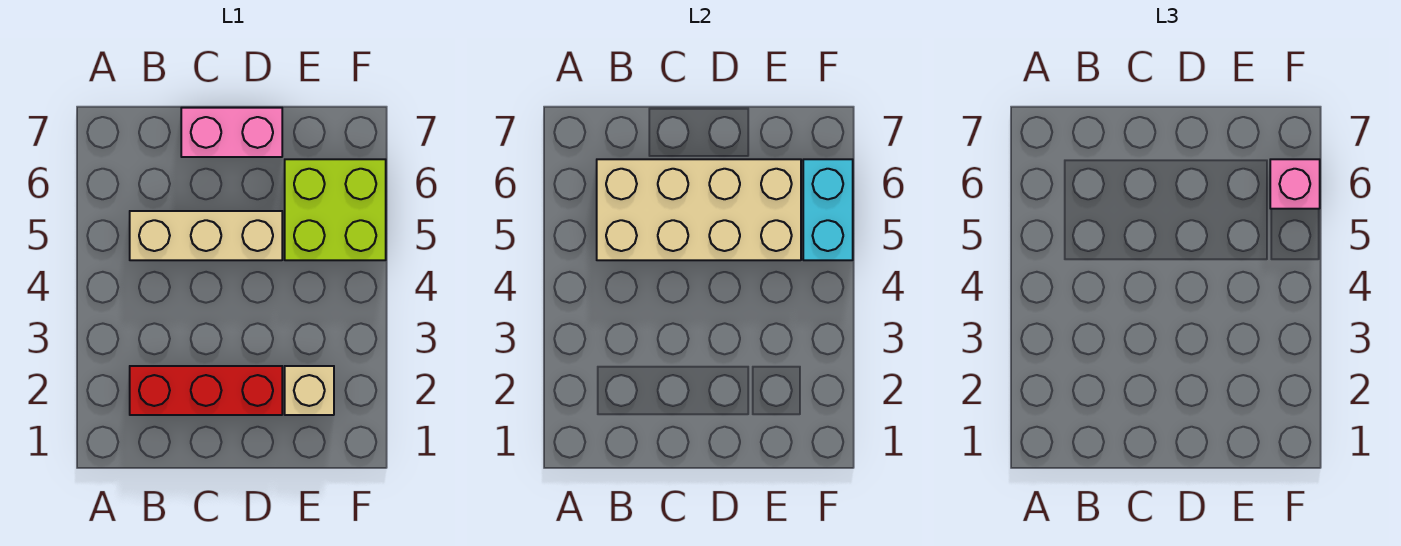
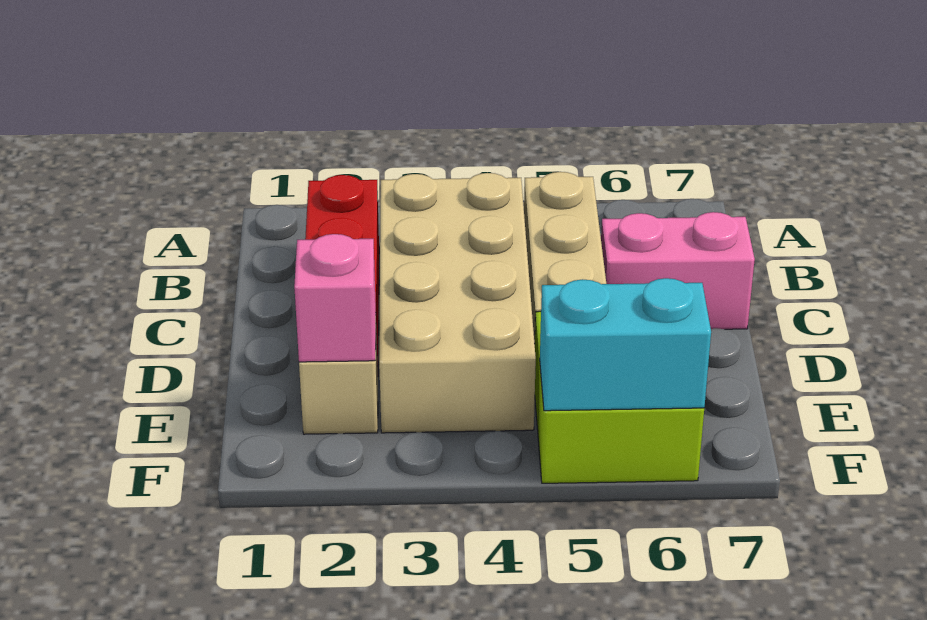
tan brick B5:E6 level 2 -> tan brick B3:E4 level 1
pink brick C7:D7 level 1 -> pink brick C6:C7 level 1
pink brick F6 level 3 -> pink brick E2 level 2

